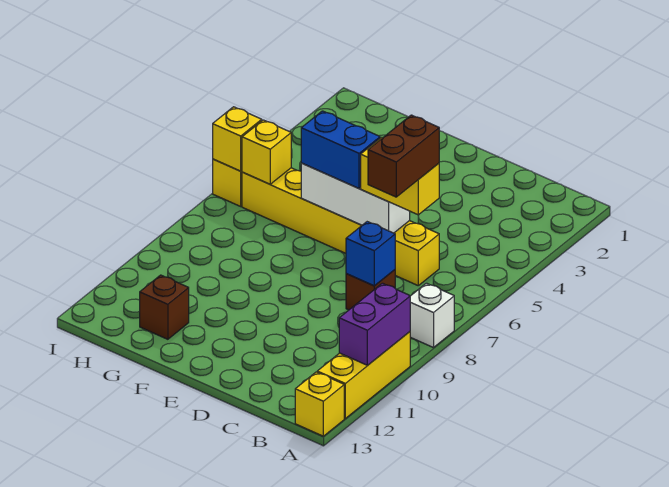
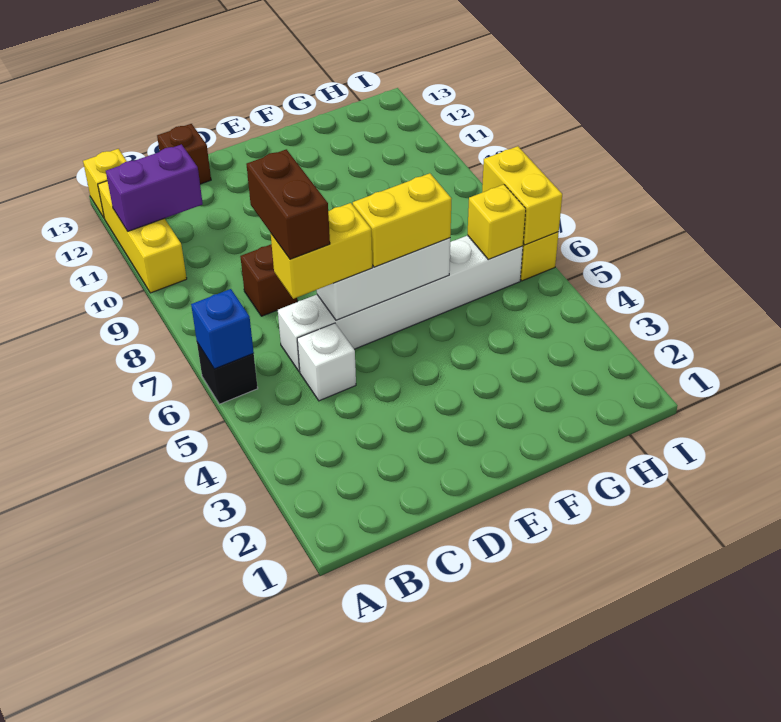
none -> black brick A6 level 1
white brick A8 level 1 -> white brick C5 level 1
purple brick A10:A11 level 2 -> purple brick A11:B11 level 2
yellow brick C6:H6 level 1 -> white brick C6:H6 level 1
blue brick C8 level 2 -> blue brick A6 level 2
blue brick E6:F6 level 3 -> yellow brick E6:F6 level 3
brown brick G12 level 1 -> brown brick C13 level 1
yellow brick I6 level 2 -> yellow brick I6:I7 level 2

